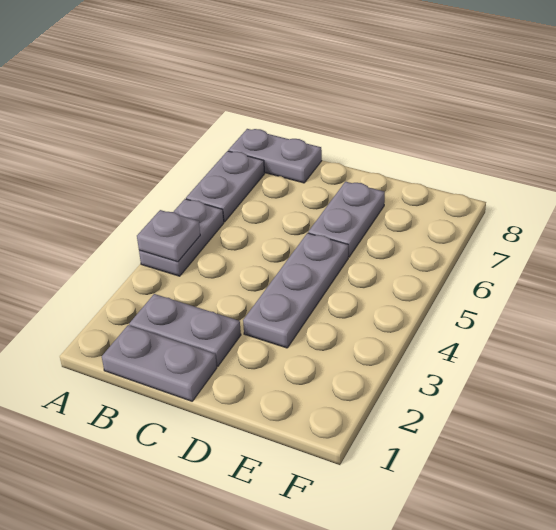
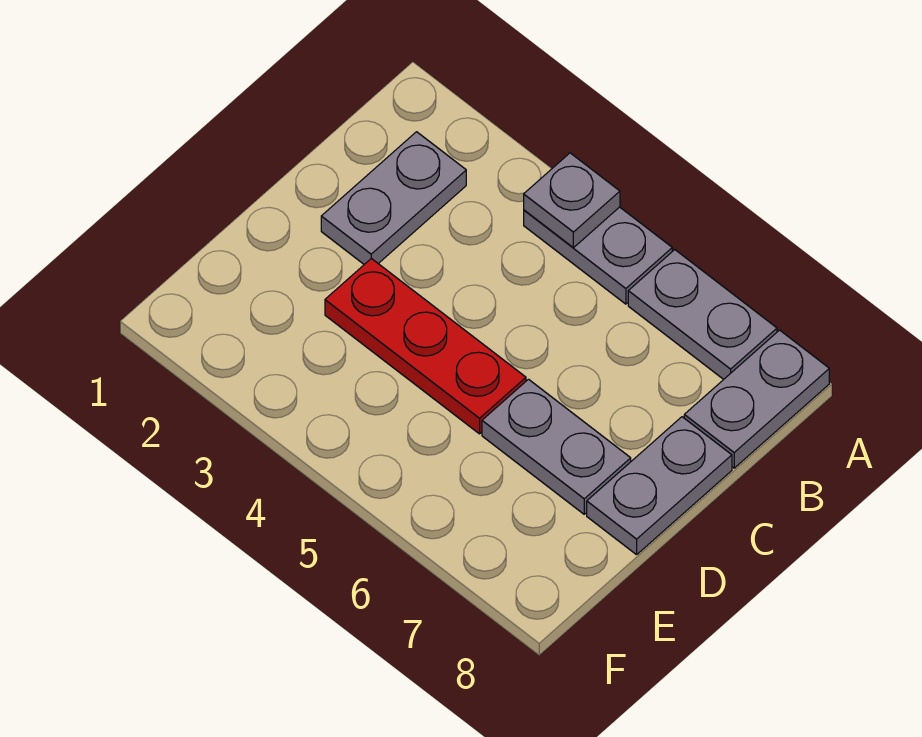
grey plate B1:C1 level 1 -> grey plate C8:D8 level 1
grey plate D3:D5 level 1 -> red plate D3:D5 level 1

